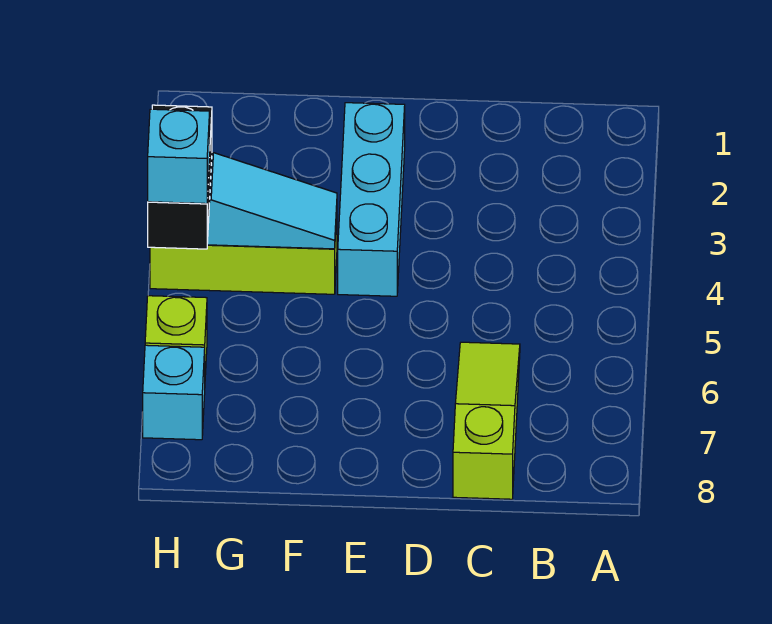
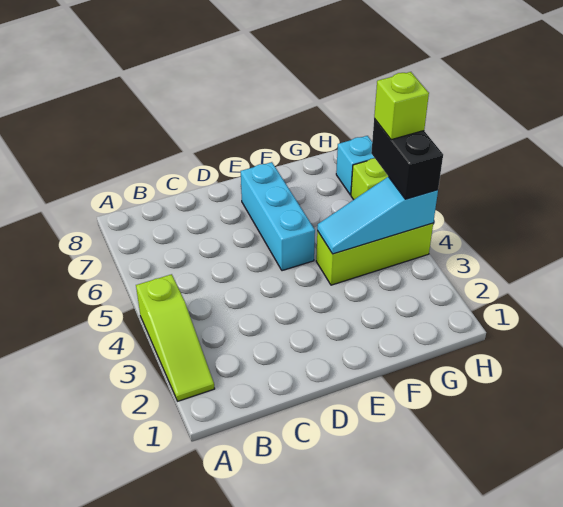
lime slope C6:C8 level 1 top 8 -> lime slope A2:A4 level 1 top 4
cyan brick E2:E4 level 1 -> cyan brick E5:E7 level 1
cyan brick H5 level 4 -> lime brick H5 level 4

